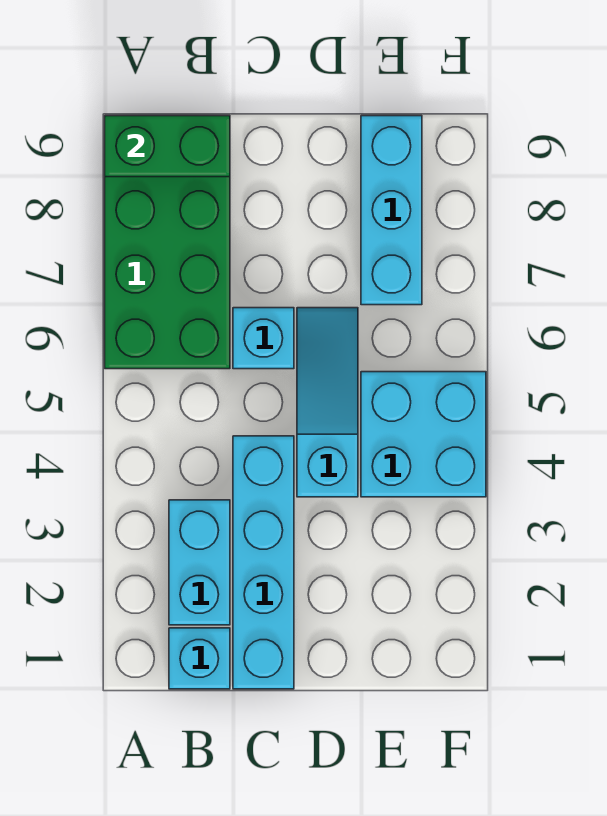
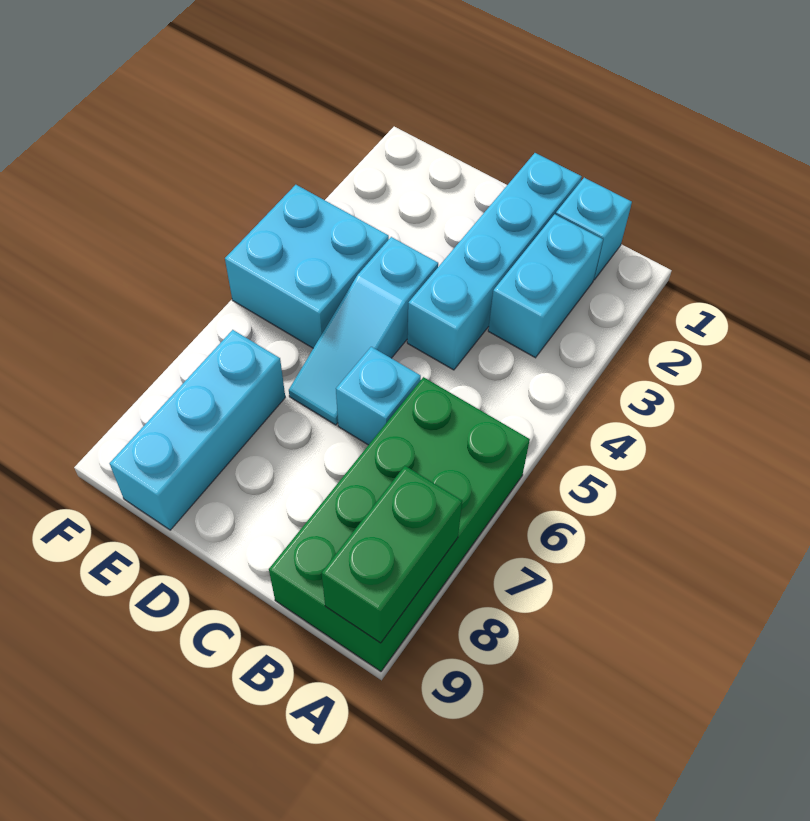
green brick A9:B9 level 2 -> green brick A8:A9 level 2

